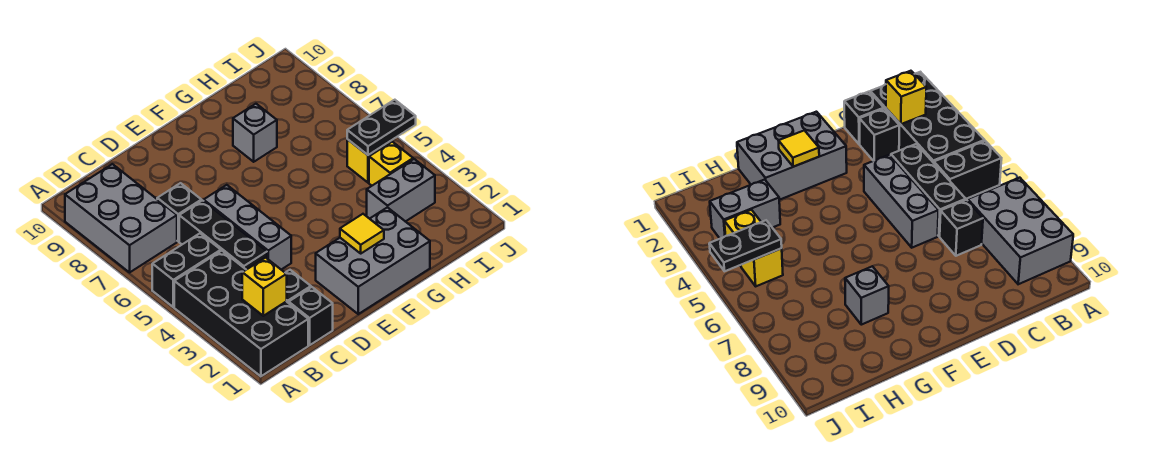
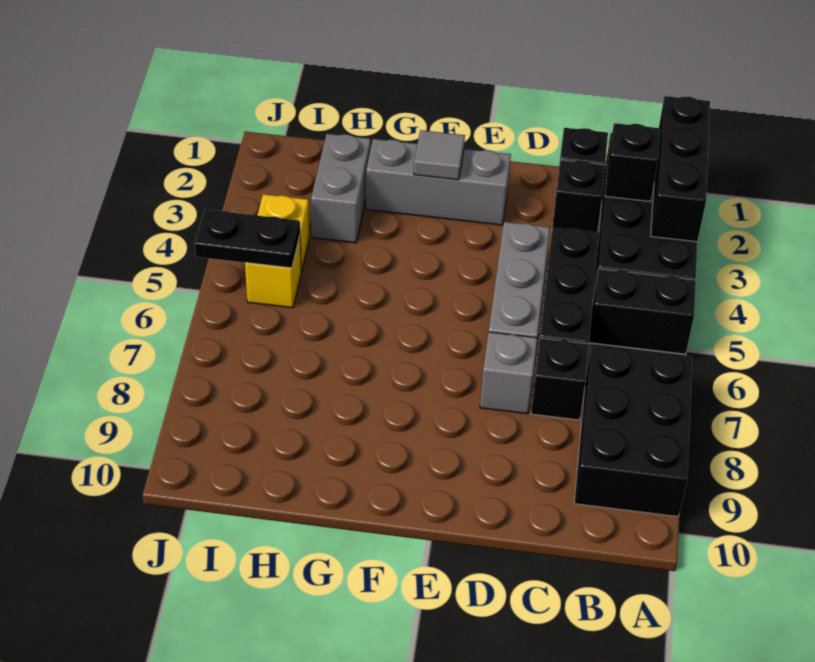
none -> black brick A1:A3 level 2
grey brick A7:B9 level 1 -> black brick A7:B9 level 1
yellow brick B2 level 2 -> black brick B2 level 2
grey brick E1:G2 level 1 -> grey brick E2:G2 level 1
yellow tile F2 level 2 -> grey tile F2 level 2
grey brick G8 level 1 -> grey brick D7 level 1
grey brick H3:I3 level 1 -> grey brick H2:H3 level 1

